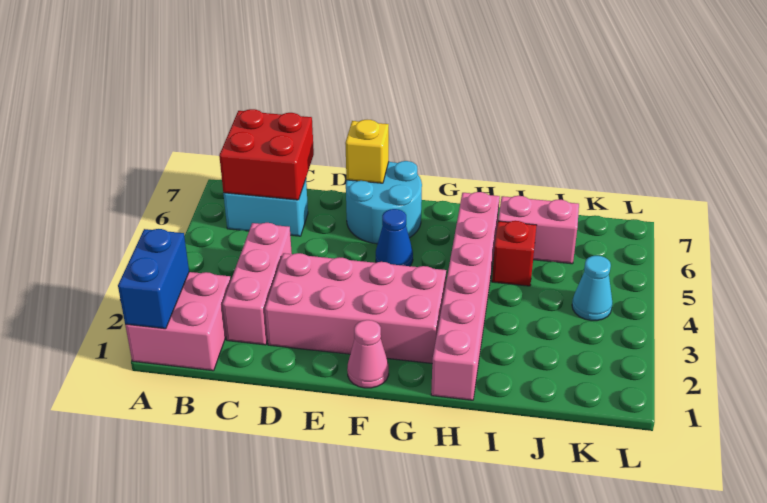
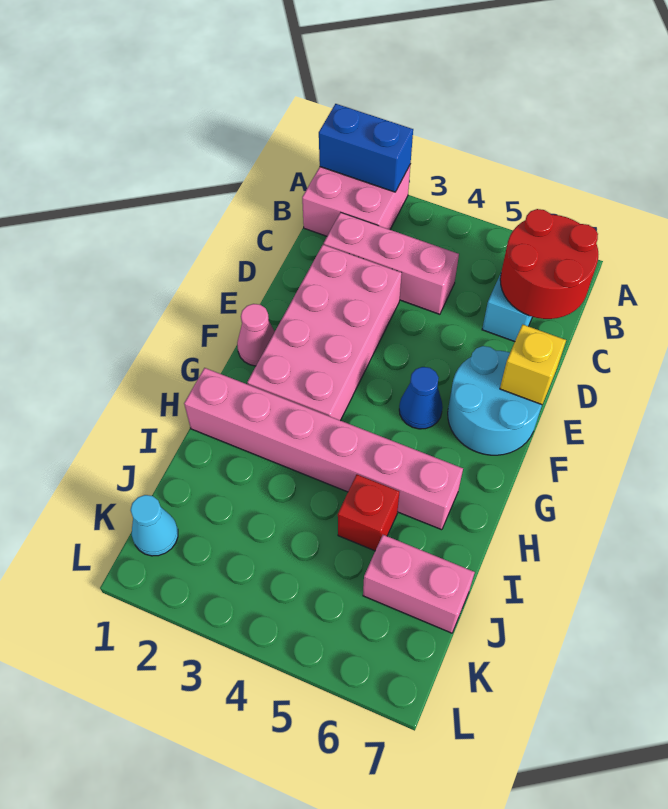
red brick B6:C7 level 2 -> red round brick B6:C7 level 2
pink brick I6:J6 level 1 -> pink brick J6:J7 level 1
cyan cone K4 level 1 -> cyan cone K1 level 1

